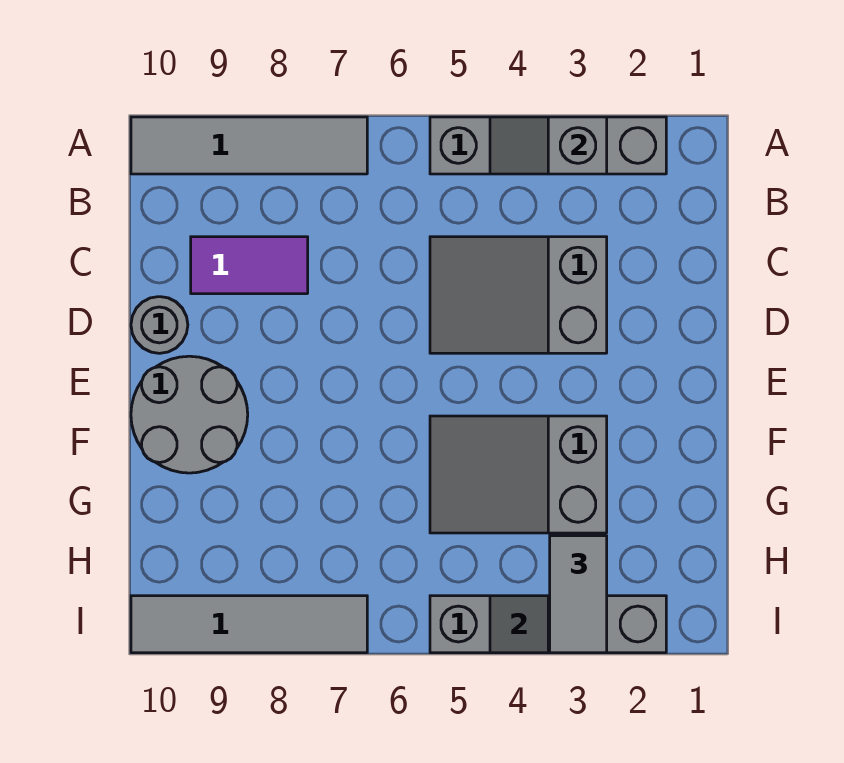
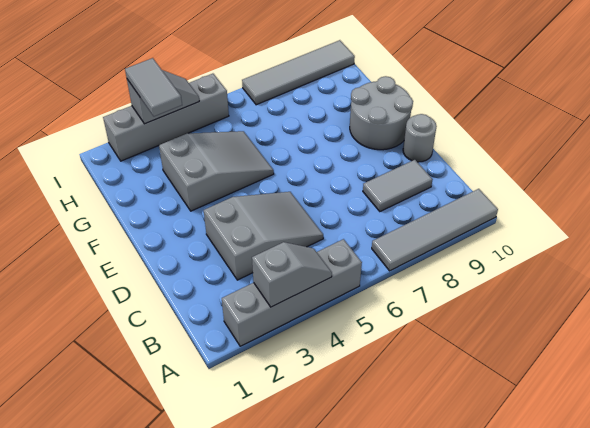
purple tile C8:C9 level 1 -> grey tile C8:C9 level 1

